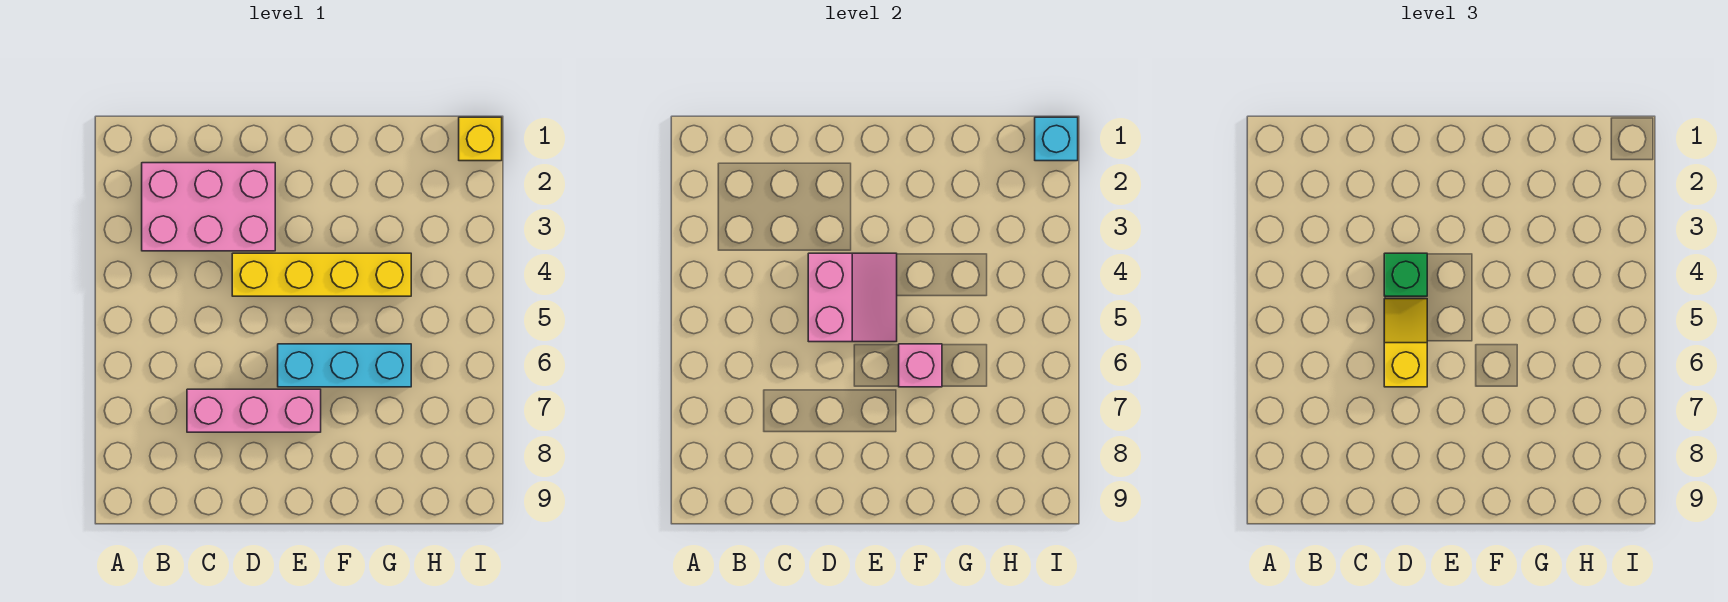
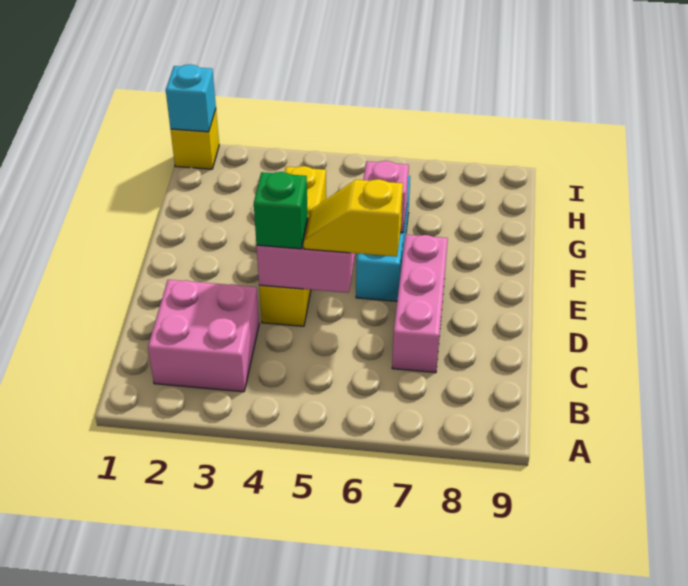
pink brick B2:D3 level 1 -> pink brick B2:C3 level 1

